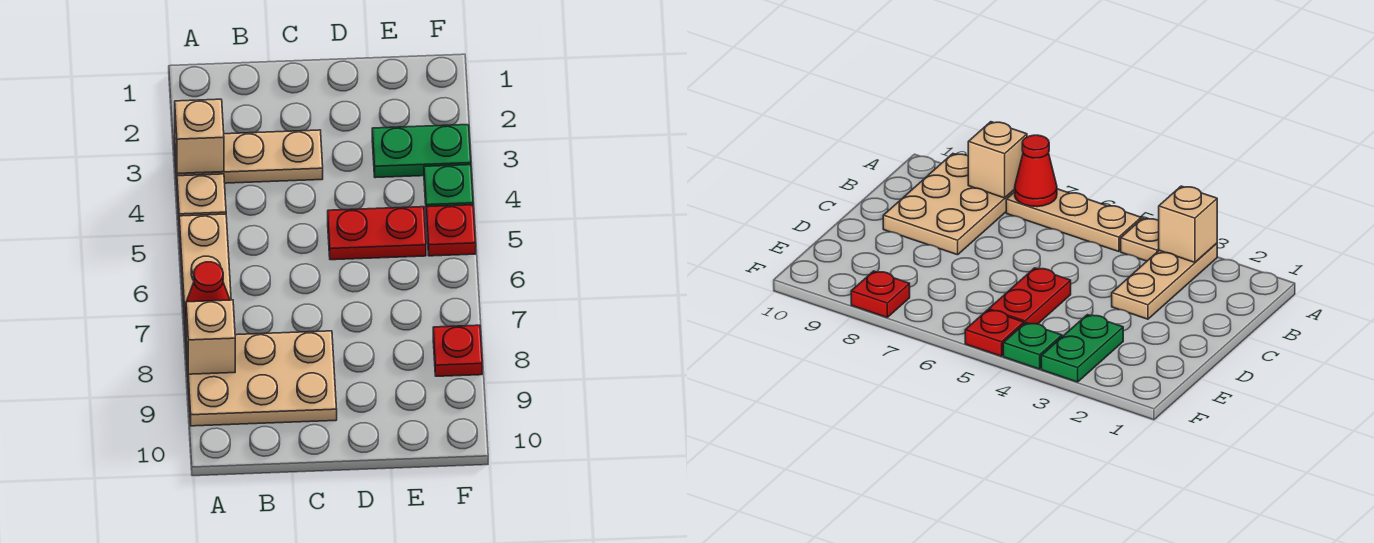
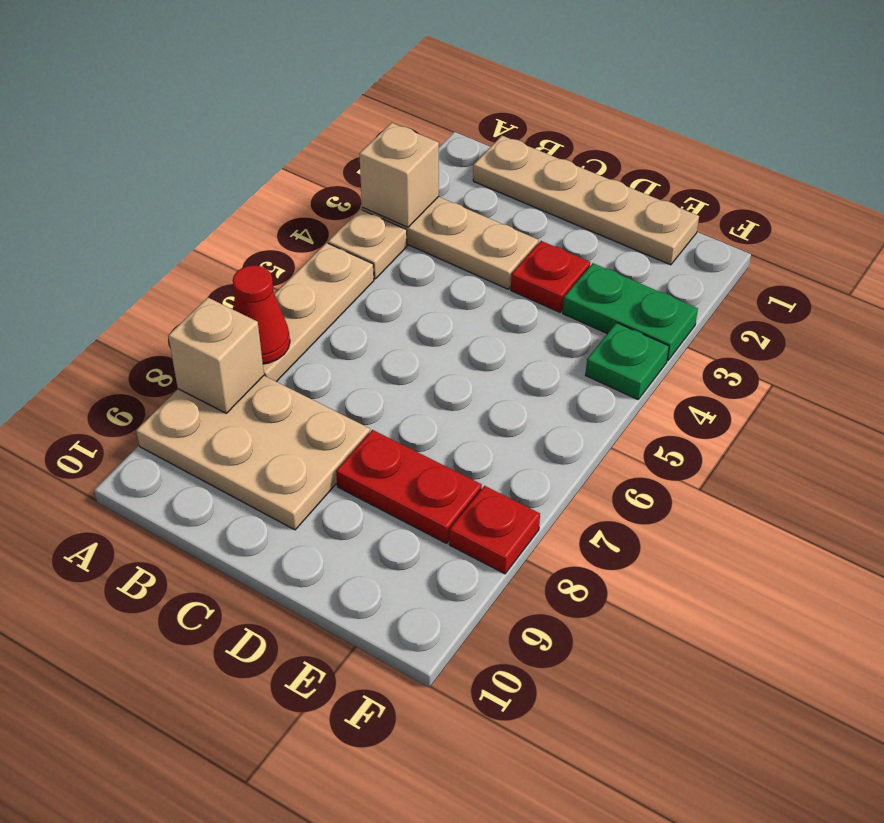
none -> tan plate B1:E1 level 1
red plate D5:E5 level 1 -> red plate D8:E8 level 1
red plate F5 level 1 -> red plate D3 level 1

